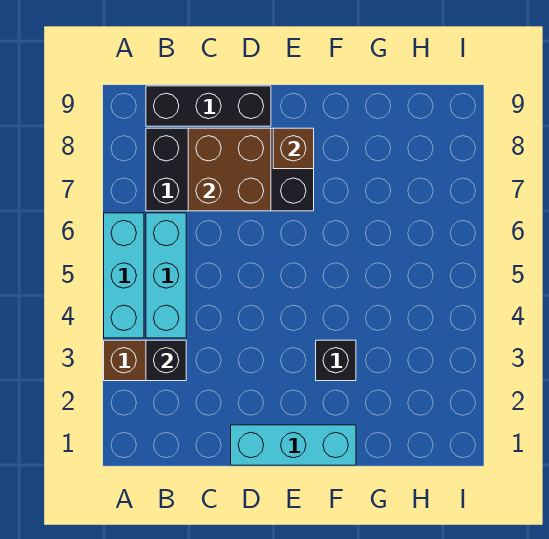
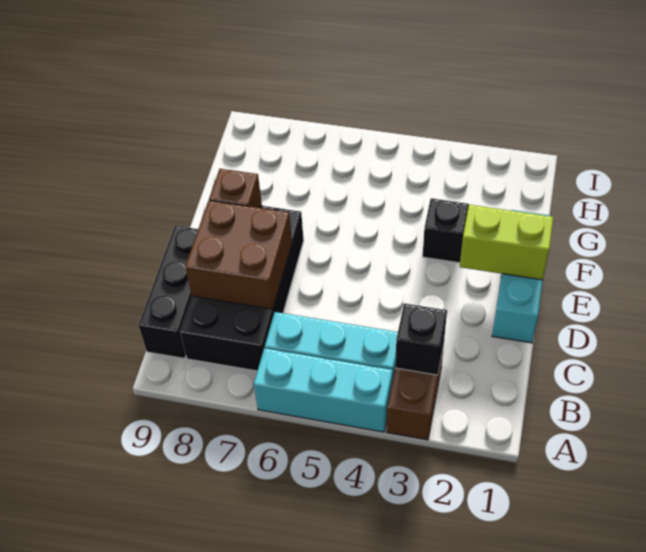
none -> lime brick E1:E2 level 2

